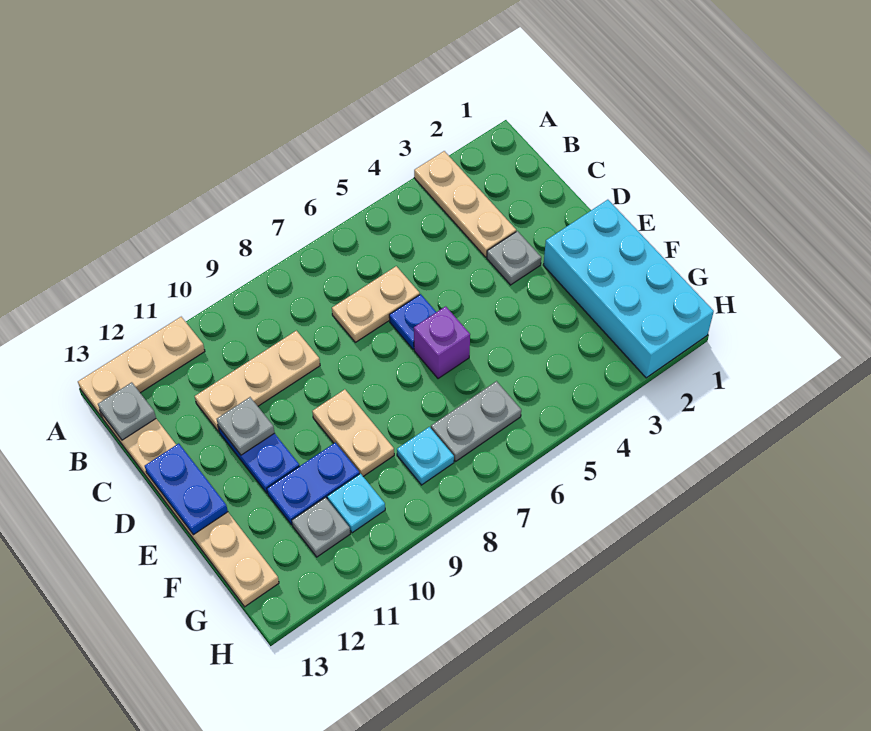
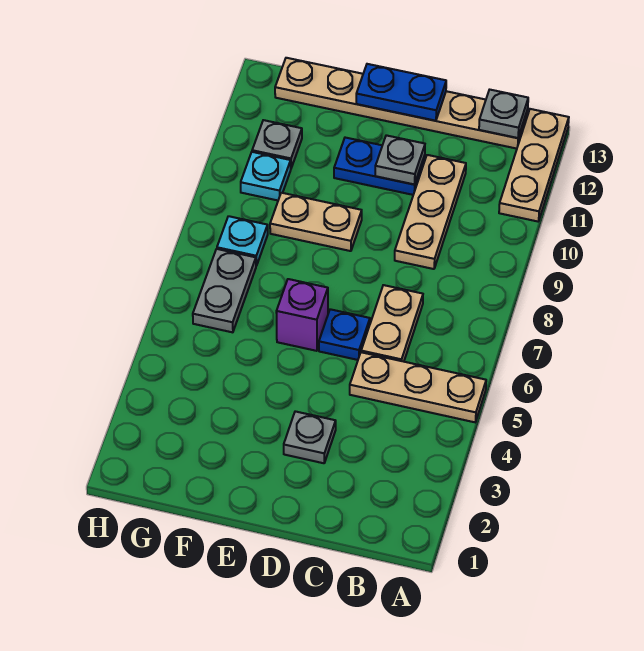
tan plate A3:C3 level 1 -> tan plate A5:C5 level 1
cyan brick E1:H2 level 1 -> none
blue plate F10:F11 level 1 -> none

